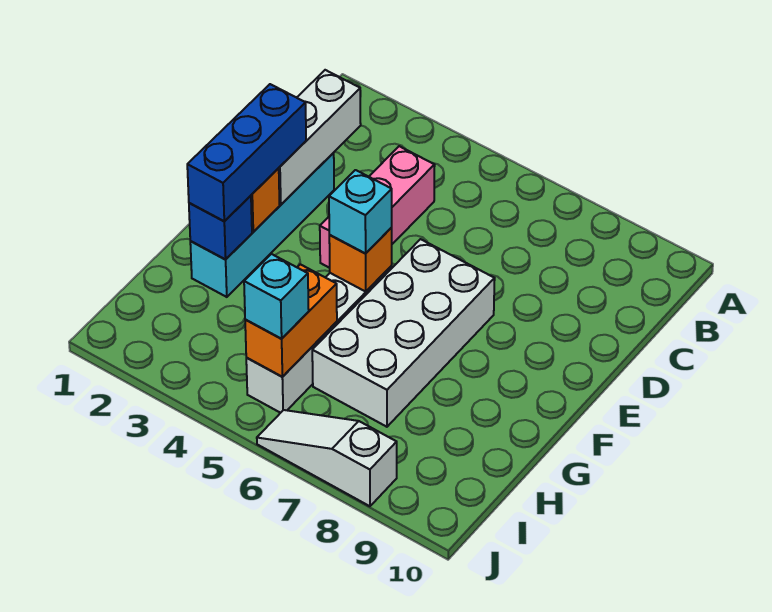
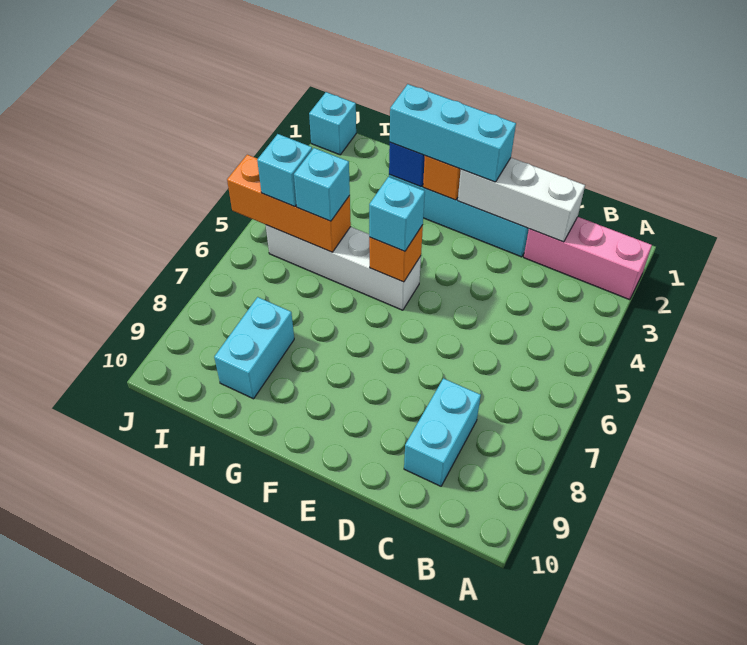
pink brick C4:E4 level 1 -> pink brick A2:C2 level 1
none -> cyan brick C8:C9 level 1
blue brick E2:G2 level 3 -> cyan brick E2:G2 level 3
white brick E6:H7 level 1 -> none
orange brick H5:I5 level 2 -> orange brick H5:J5 level 2
none -> cyan brick H5 level 3
none -> cyan brick H8:H9 level 1
none -> cyan brick J1 level 1
white slope J6:J8 level 1 top 8 -> none

